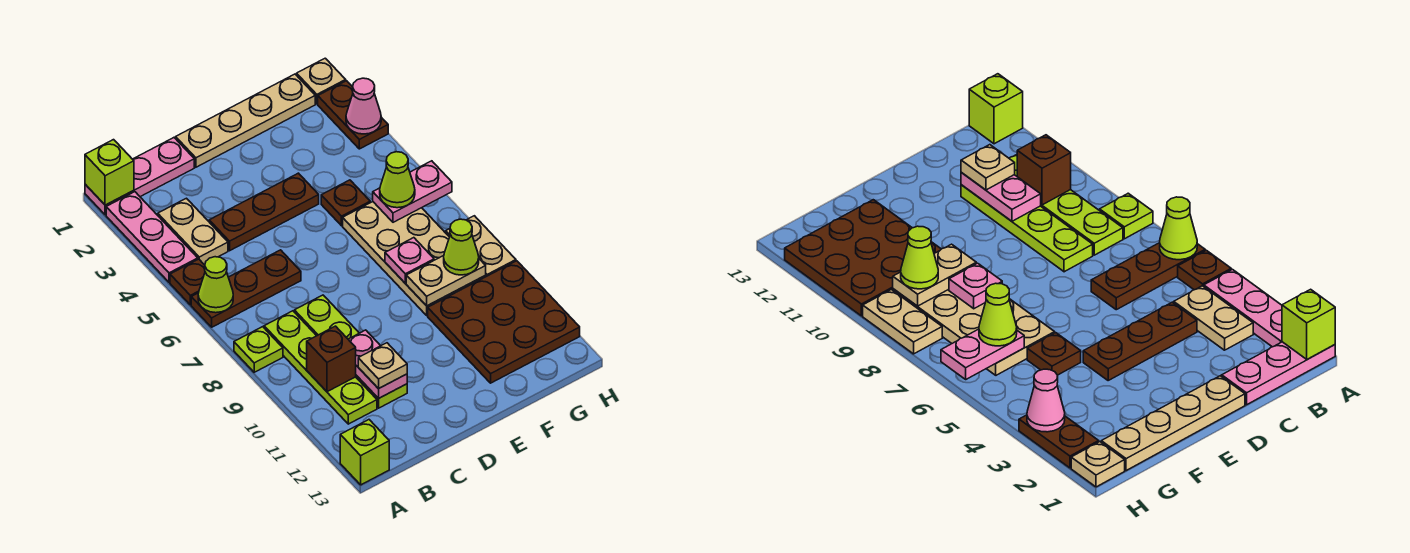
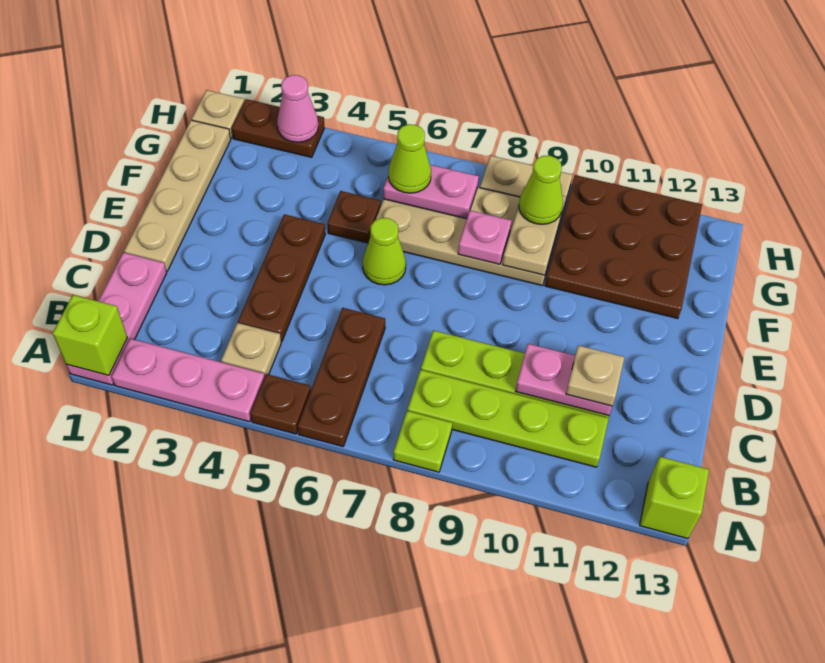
lime cone A6 level 2 -> lime cone E6 level 1
tan plate B3:B4 level 1 -> tan plate B4 level 1
brown brick B10 level 2 -> none
pink plate G6:H6 level 2 -> pink plate G6:G7 level 2

